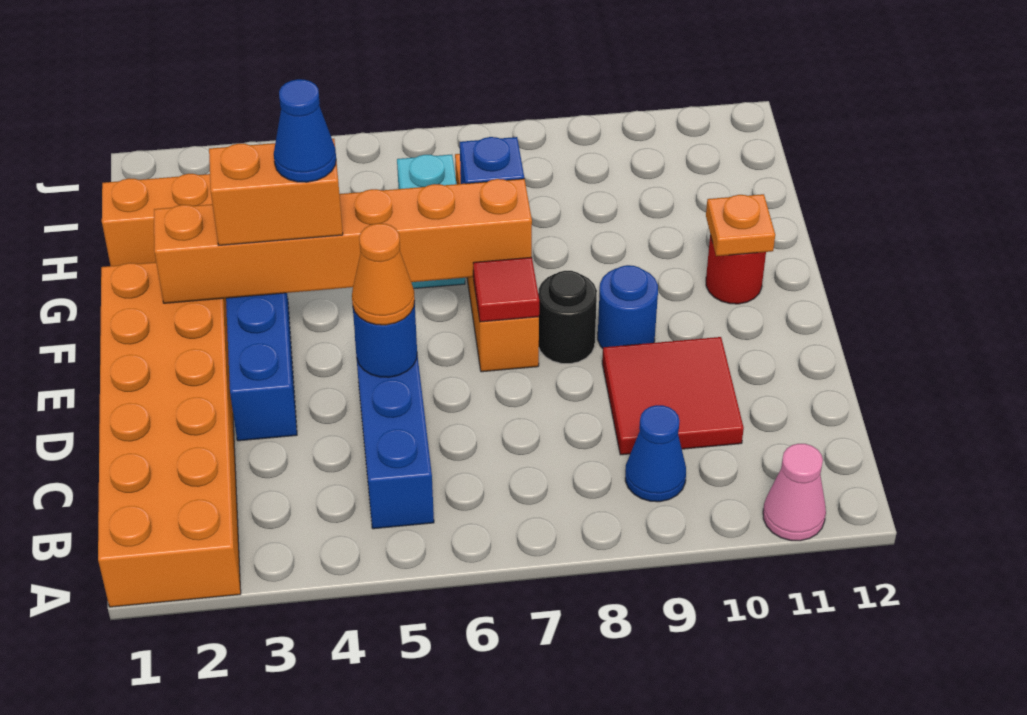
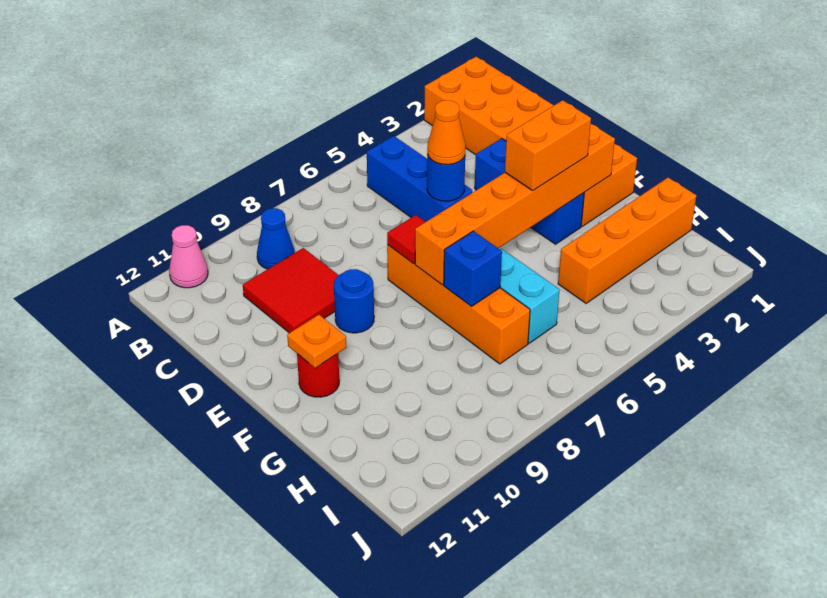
black round brick E8 level 1 -> none
blue cone F4 level 4 -> none

